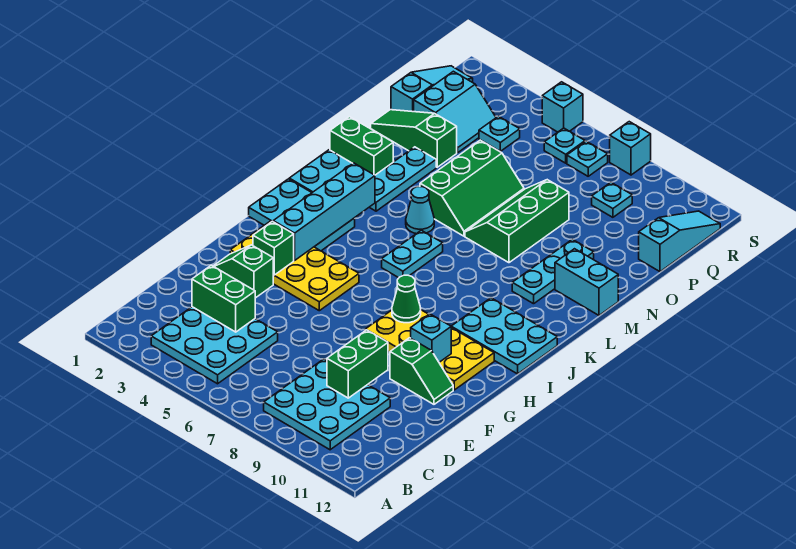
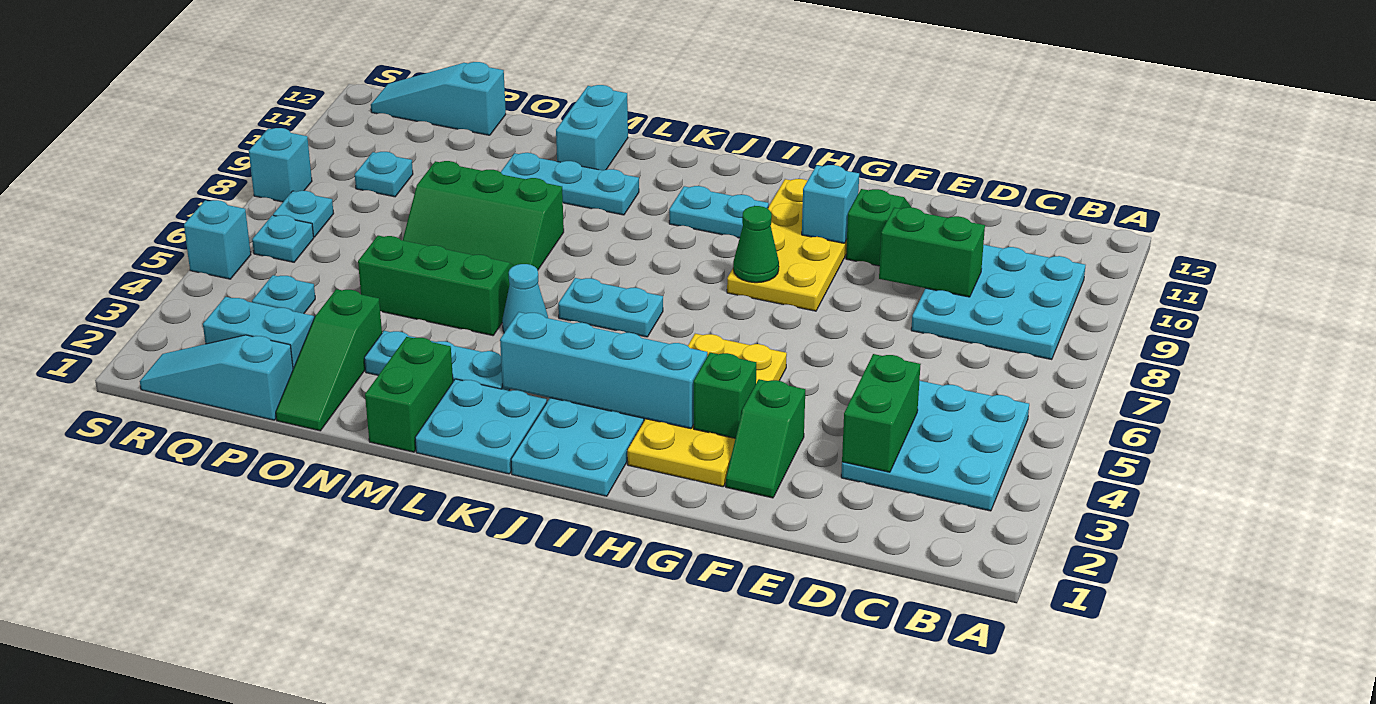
cyan plate I10:J12 level 1 -> cyan plate I10:J10 level 1

